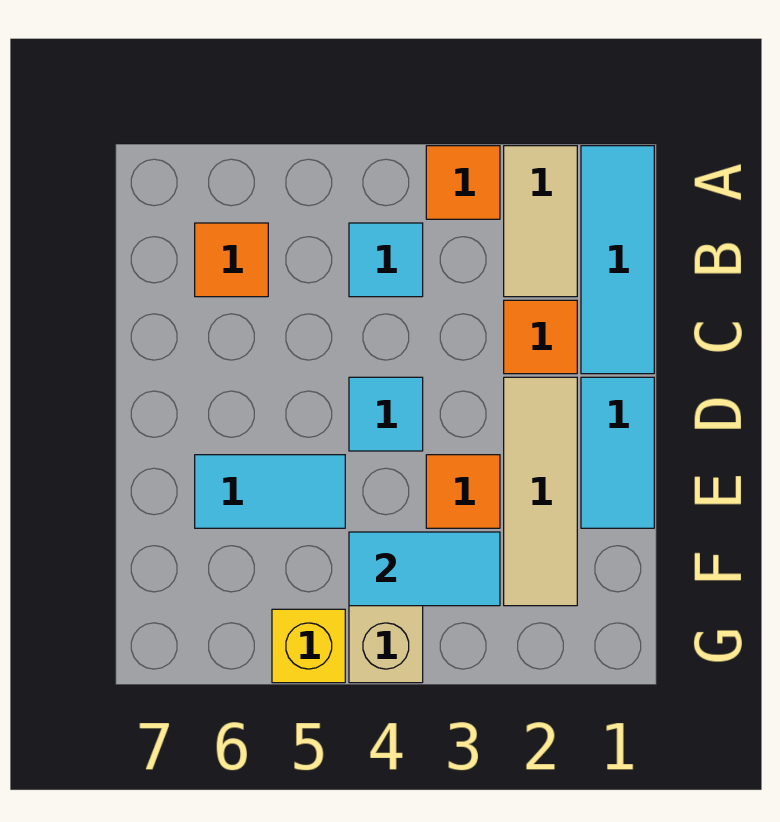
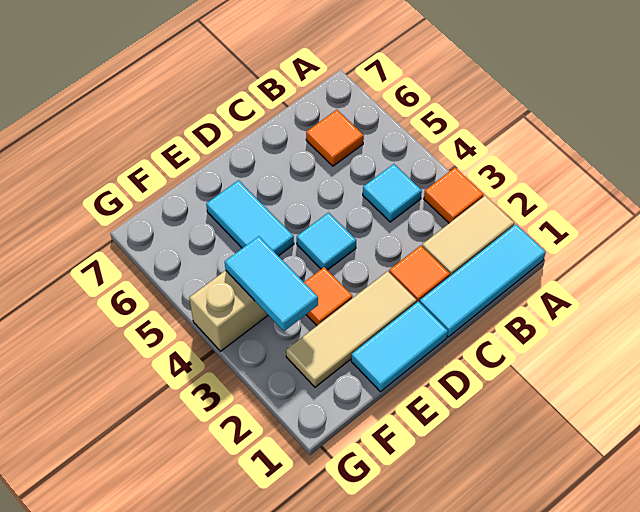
yellow brick G5 level 1 -> none

